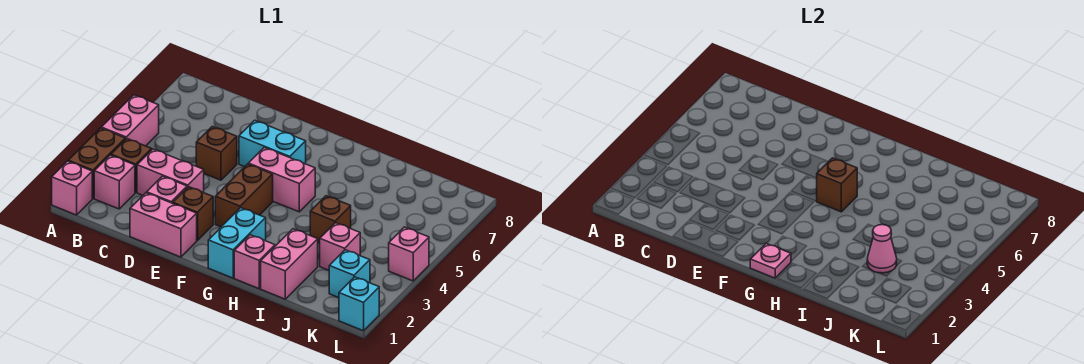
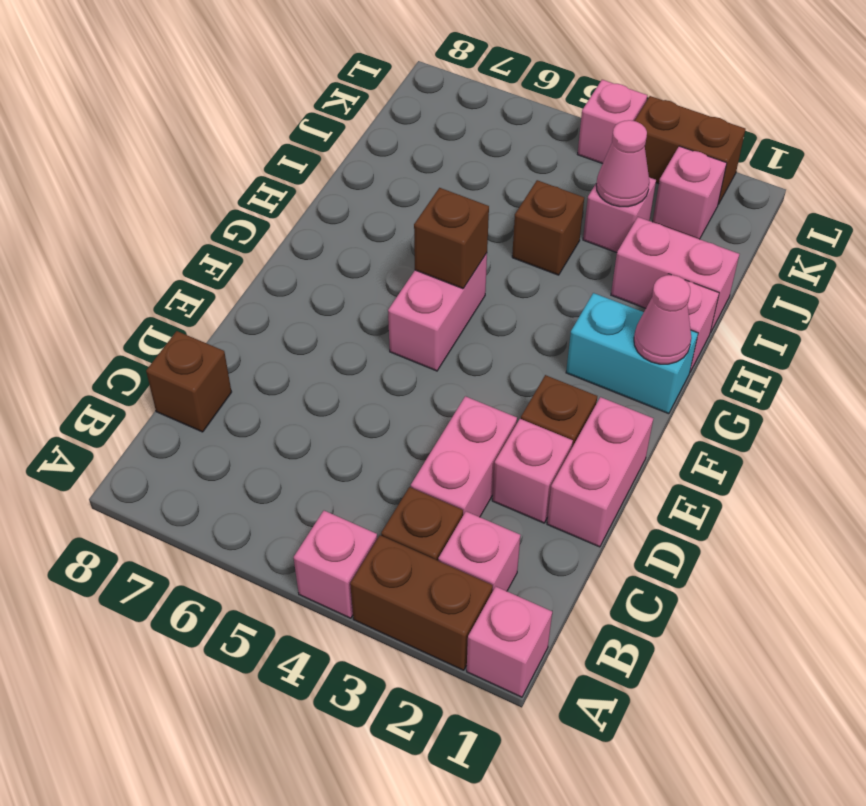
pink brick A4:A5 level 1 -> pink brick A4 level 1
brown brick D5 level 1 -> brown brick C8 level 1
cyan brick E6:F6 level 1 -> none
brown brick F3:F4 level 1 -> brown brick L2:L3 level 1
pink plate G1 level 2 -> pink cone G1 level 2
cyan brick K2 level 1 -> pink brick K2 level 1
cyan brick L1 level 1 -> none

